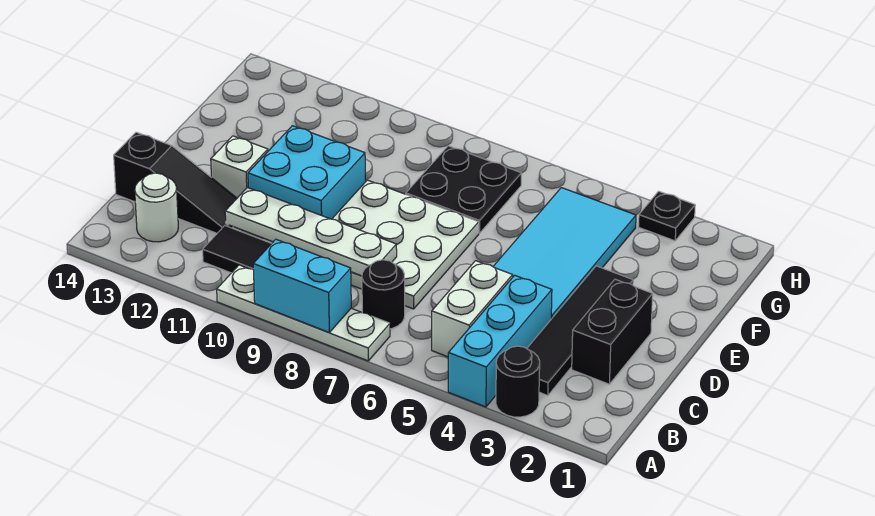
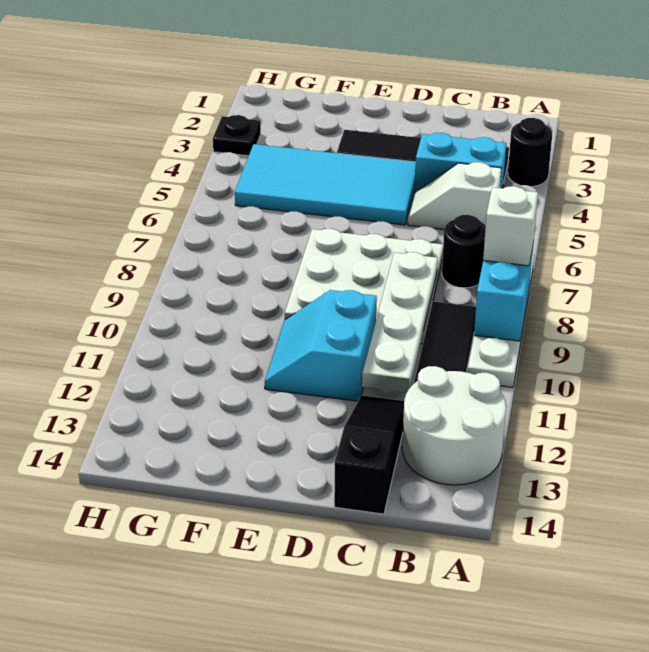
cyan brick A4:C4 level 1 -> cyan brick B4:C4 level 1
white brick B5:C5 level 1 -> white slope B5:C5 level 1 top B
white round brick B13 level 1 -> white round brick A12:B13 level 1
black brick C2:D2 level 1 -> none
cyan brick D10:E11 level 1 -> cyan slope D10:E11 level 1 top D
white brick D12 level 1 -> white brick A8 level 3
black plate F7:G8 level 1 -> none

